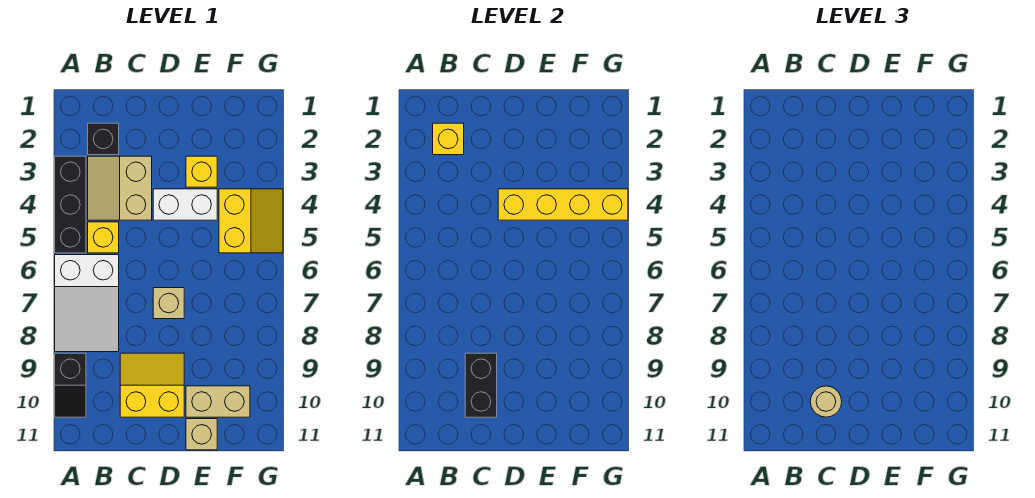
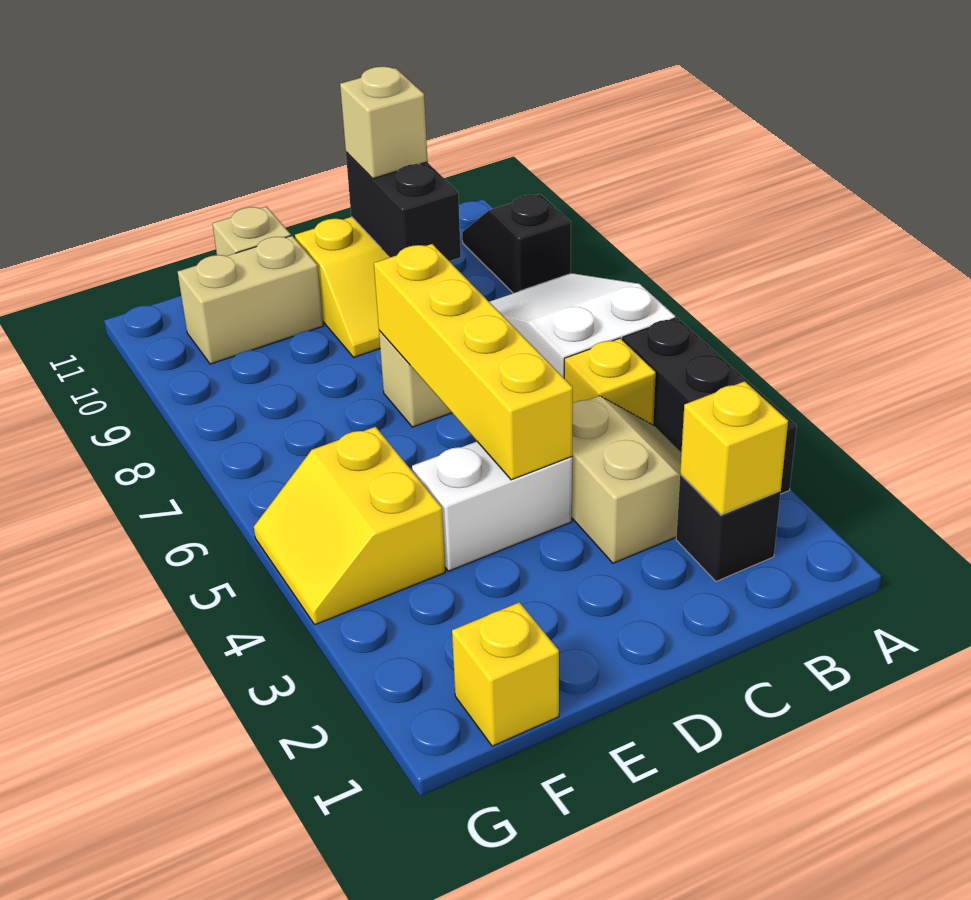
tan round brick C10 level 3 -> tan brick C10 level 3
yellow brick D4:G4 level 2 -> yellow brick D4:D7 level 2
yellow brick E3 level 1 -> yellow brick F1 level 1

